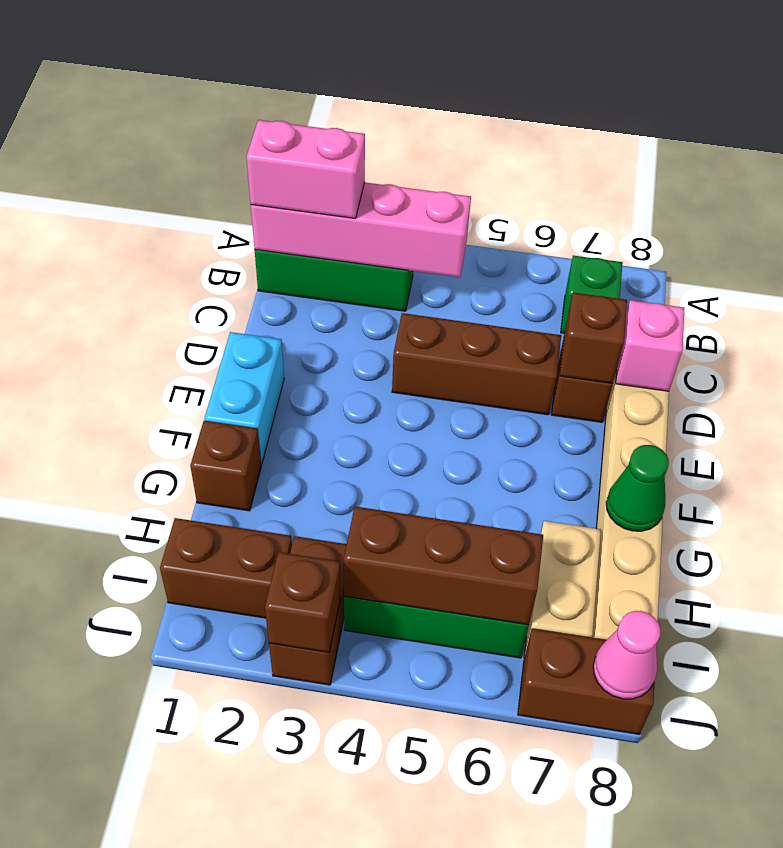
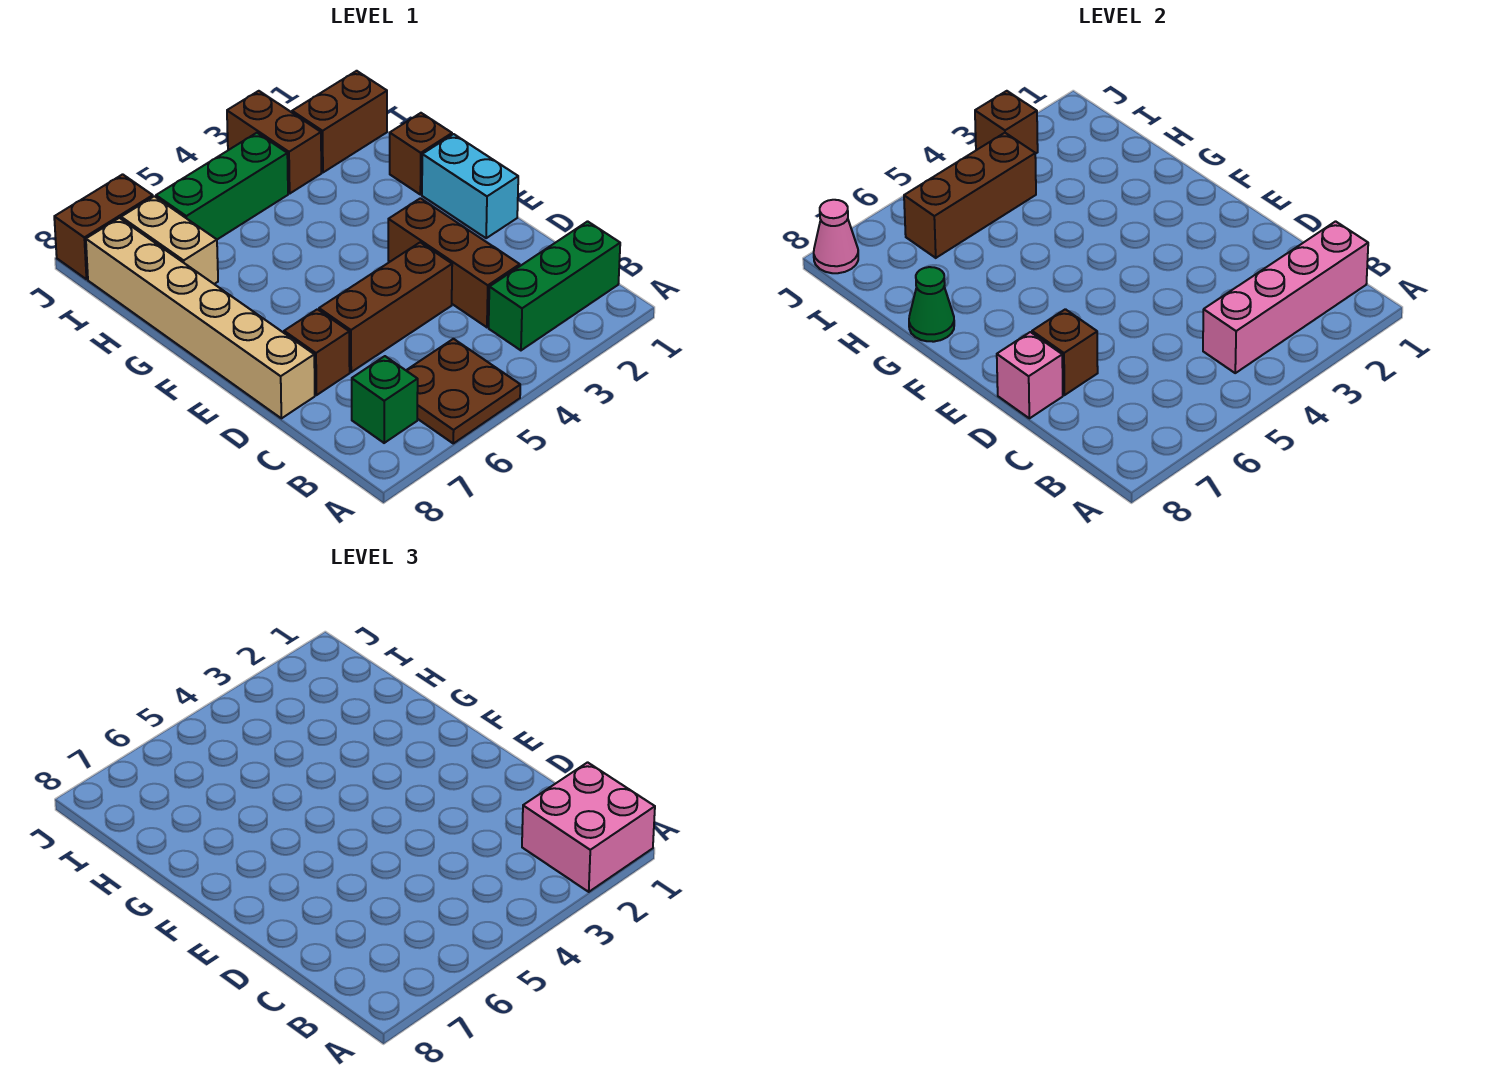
none -> brown plate A5:B6 level 1
pink brick B1:B2 level 3 -> pink brick A1:B2 level 3
none -> brown brick C3:E3 level 1

